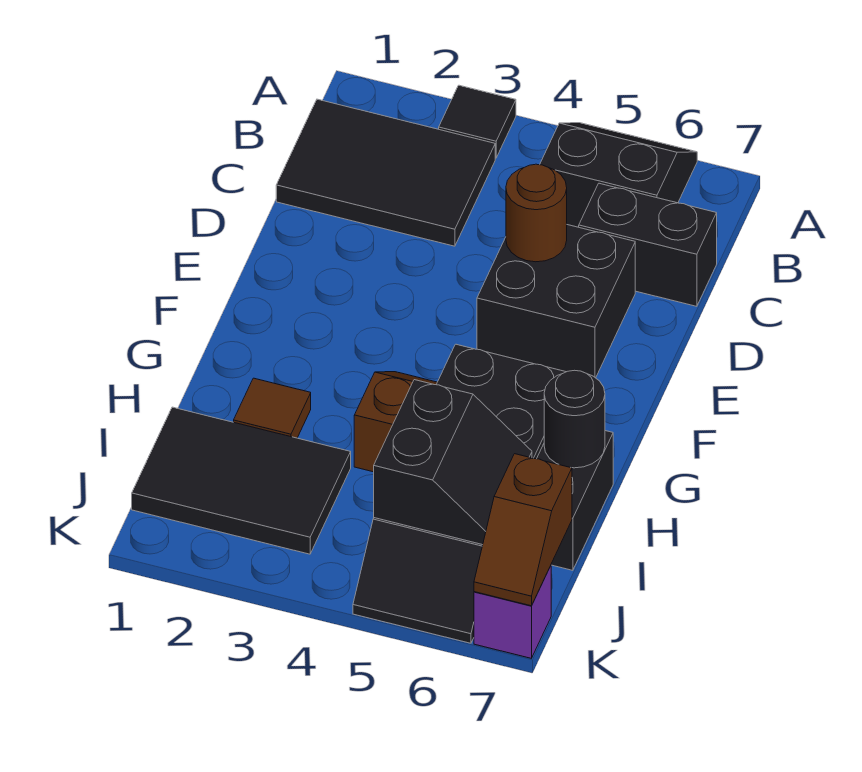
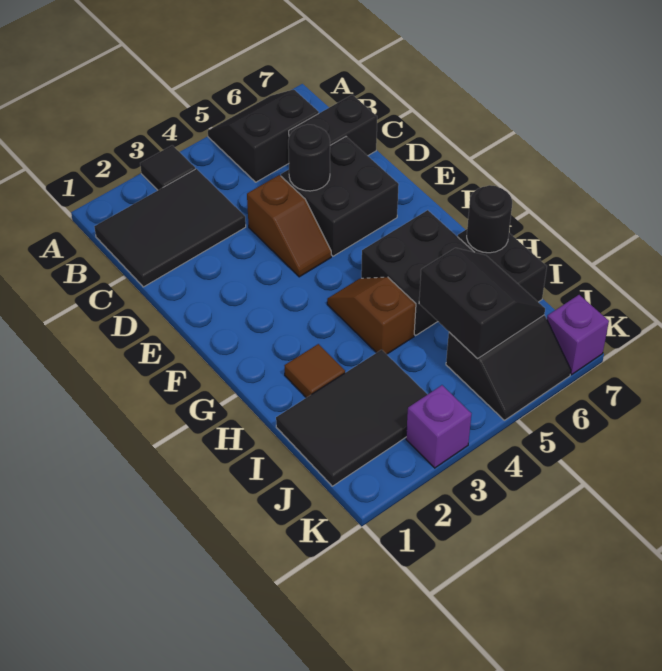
brown round brick D5 level 2 -> black round brick D5 level 2
brown slope J7:K7 level 2 top J -> brown slope D4:E4 level 1 top D
none -> purple brick K3 level 1

